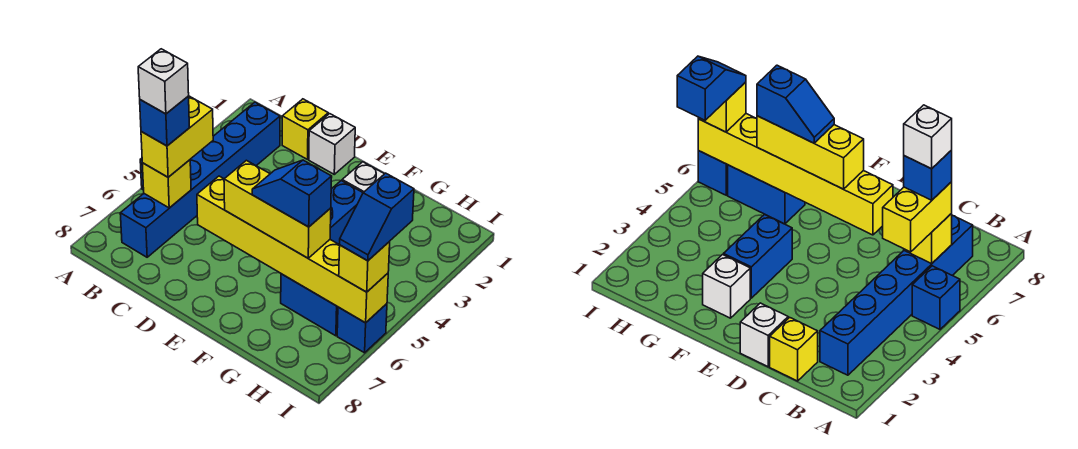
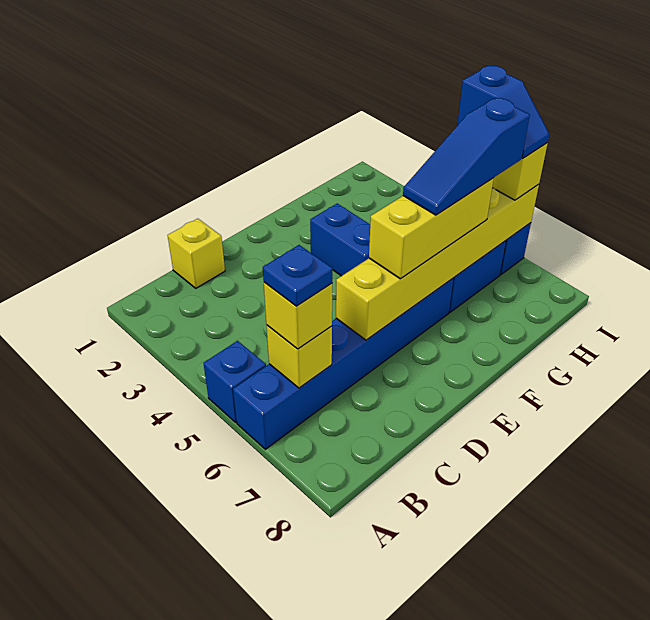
blue brick B2:B7 level 1 -> blue brick A6:F6 level 1
yellow brick B5:B6 level 3 -> yellow brick B6 level 3
blue brick B6 level 4 -> blue plate B6 level 4
white brick B6 level 5 -> none
white brick D1 level 1 -> none
white brick F2 level 1 -> none
blue slope F6:G6 level 4 top G -> blue slope F6:H6 level 4 top H

